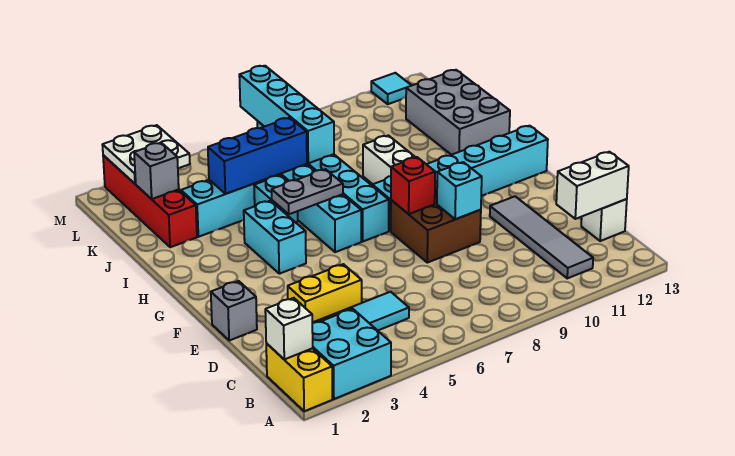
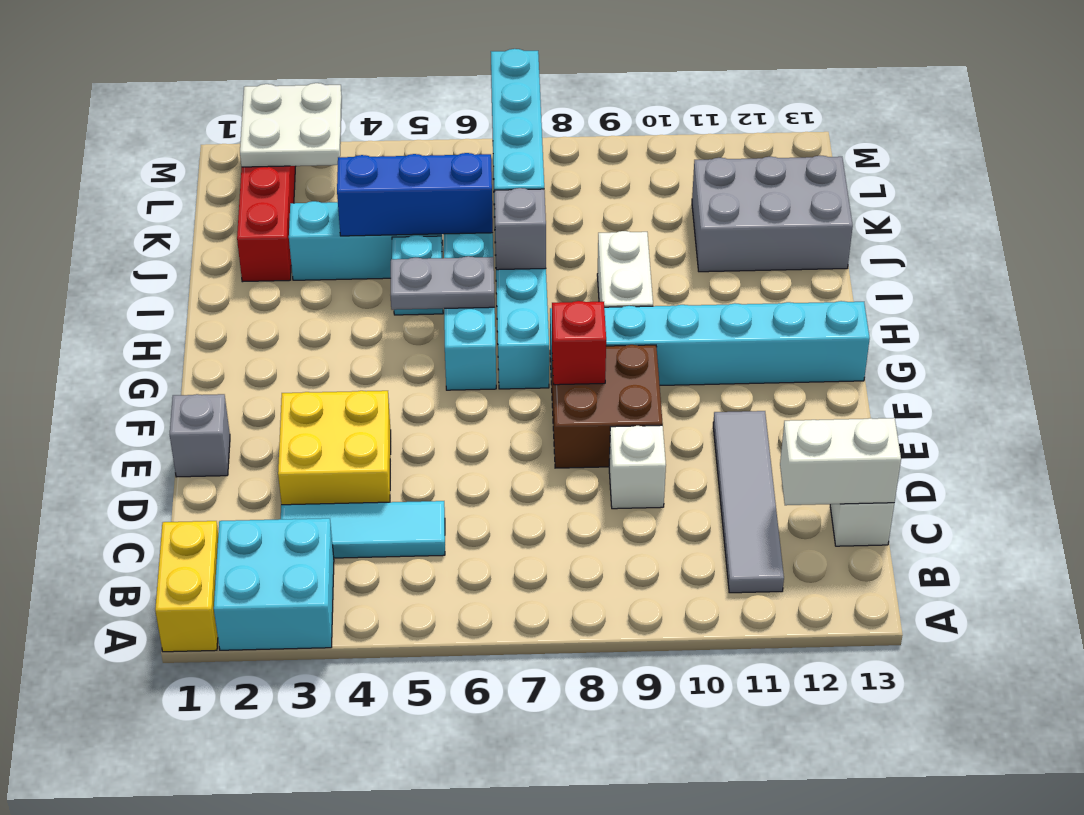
white brick B1 level 2 -> white brick D9 level 1
yellow brick D3:D4 level 1 -> yellow brick D3:E4 level 1
cyan brick E9 level 2 -> none
cyan brick G4:H4 level 1 -> none
grey brick I12:K13 level 1 -> grey brick J11:K13 level 1
grey brick K2 level 2 -> grey brick I7 level 2
cyan tile M12 level 1 -> none

